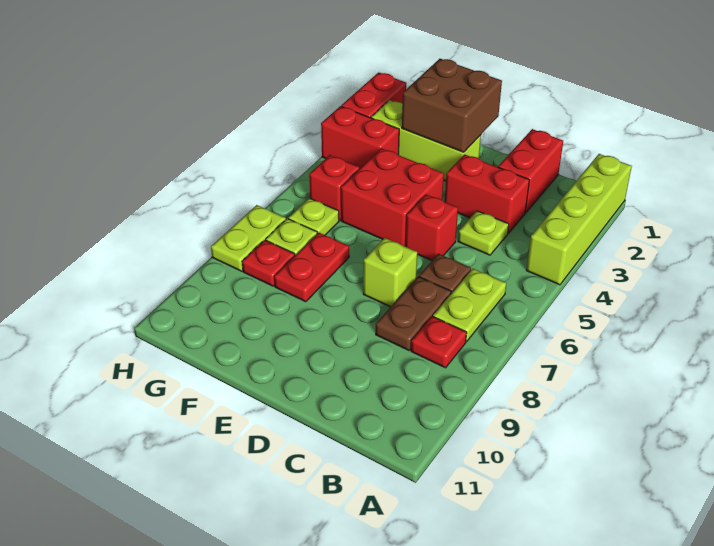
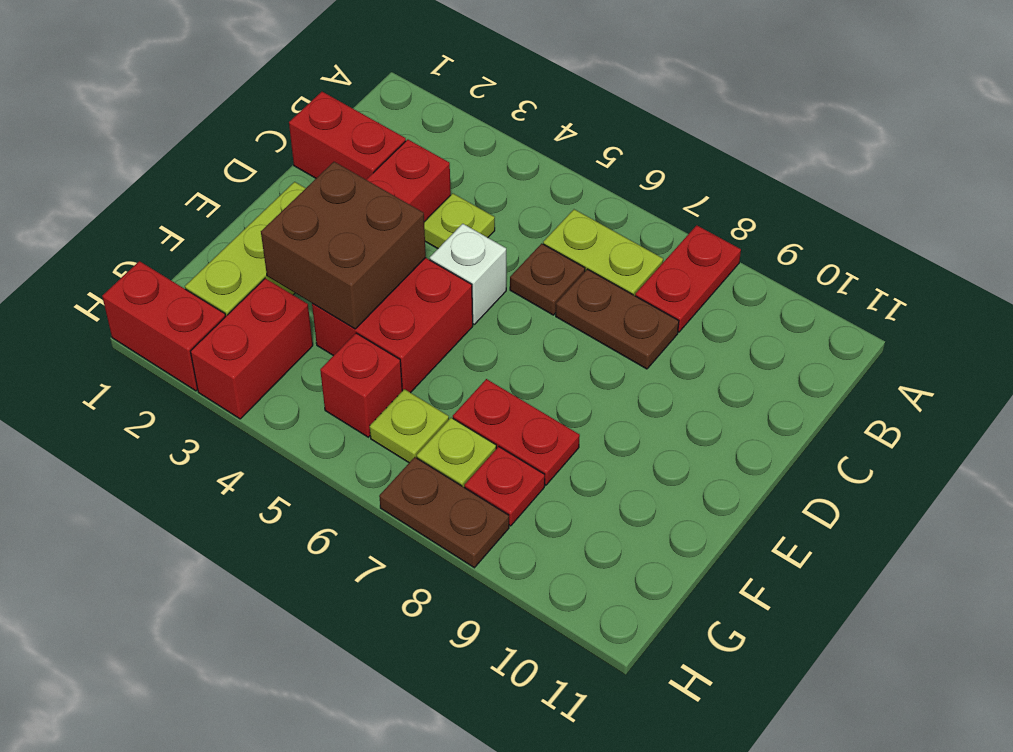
lime brick A1:A4 level 1 -> none
red plate B8 level 1 -> red plate A8:B8 level 1
red brick D5 level 1 -> white brick D5 level 1
lime brick D7 level 1 -> none
brown brick E1:F2 level 2 -> brown brick E3:F4 level 2
lime plate H7:H8 level 1 -> brown plate H7:H8 level 1

